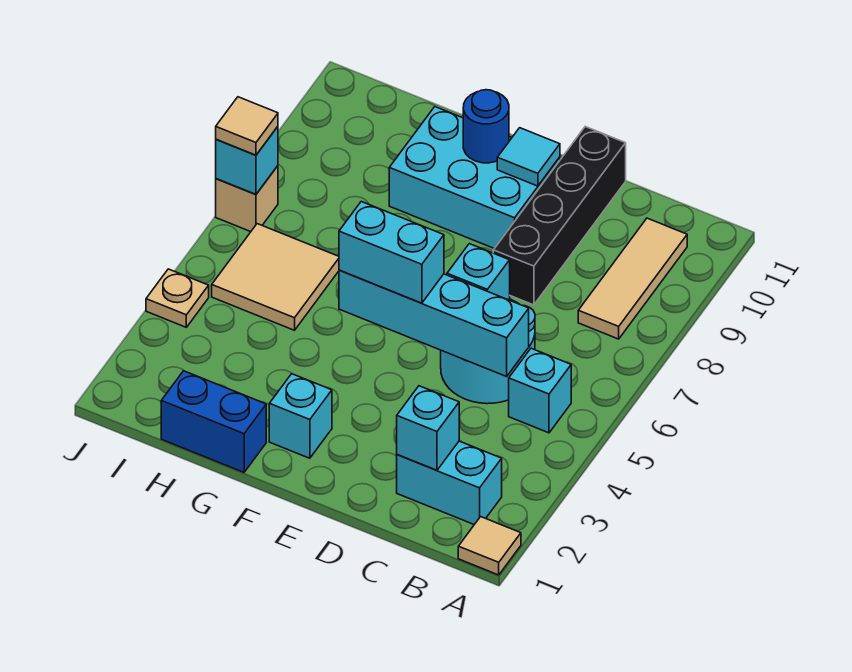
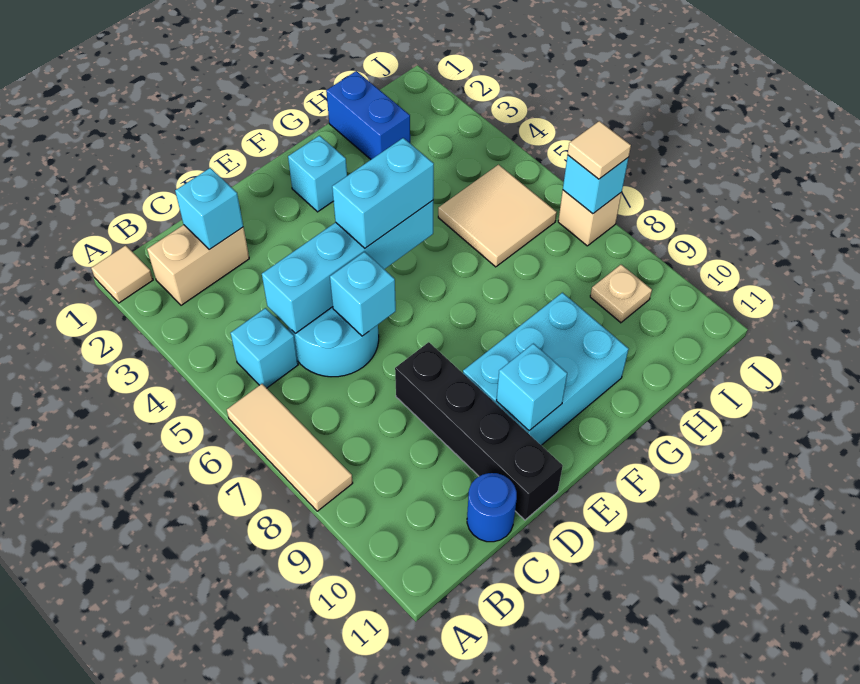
cyan brick B2:C2 level 1 -> tan brick B2:C2 level 1
tan tile B8:B10 level 1 -> tan tile A6:A8 level 1
cyan tile E10 level 2 -> cyan brick E10 level 2
blue round brick F10 level 2 -> blue round brick C11 level 1
blue brick G1:H1 level 1 -> blue brick H1:H2 level 1
tan plate J4 level 1 -> tan plate I9 level 1

